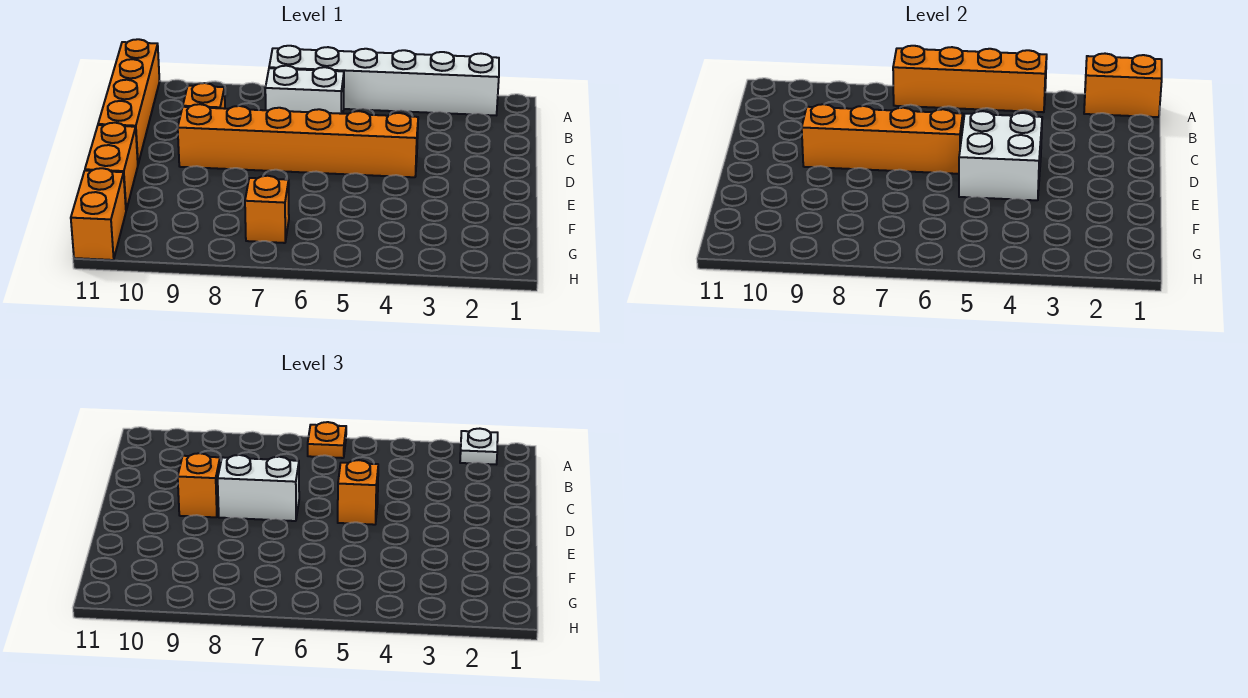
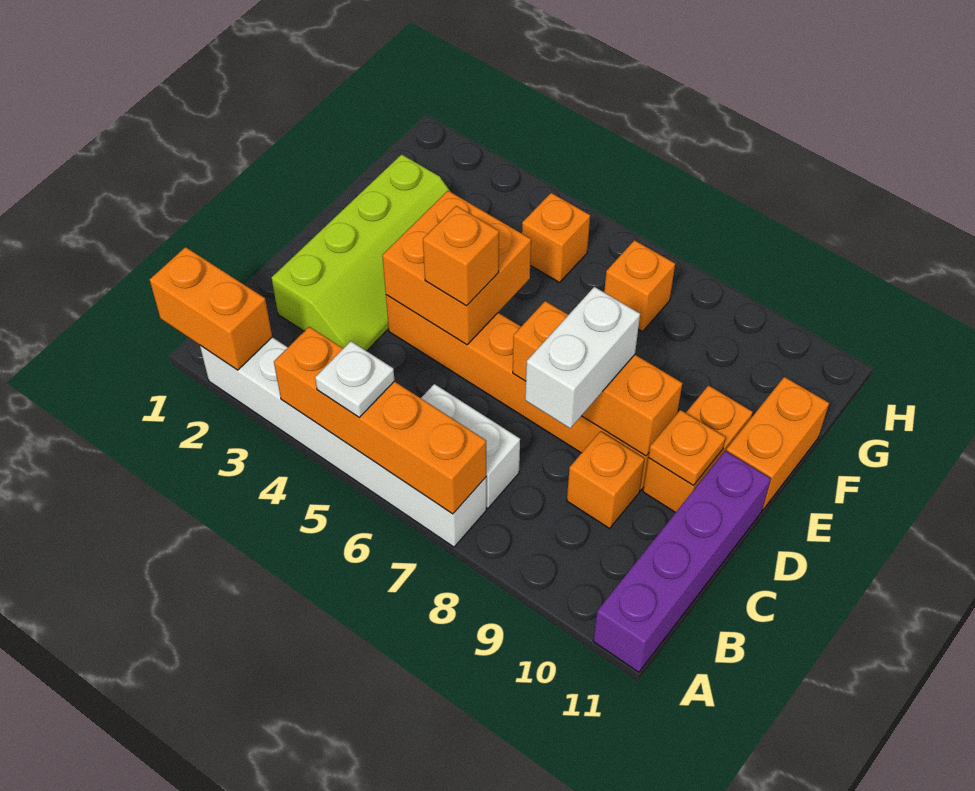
white plate A2 level 3 -> white plate A5 level 3
orange plate A6 level 3 -> orange plate D10 level 2
orange brick A11:D11 level 1 -> purple brick A11:D11 level 1
none -> lime slope C2:F3 level 1 top 2
white brick D4:E5 level 2 -> orange brick D4:E5 level 2
orange brick D6:D9 level 2 -> orange brick D7:D9 level 2
white brick D7:D8 level 3 -> white brick C8:D8 level 3
orange brick D9 level 3 -> orange brick G5 level 1
orange brick G11:H11 level 1 -> orange brick D10:E10 level 1

